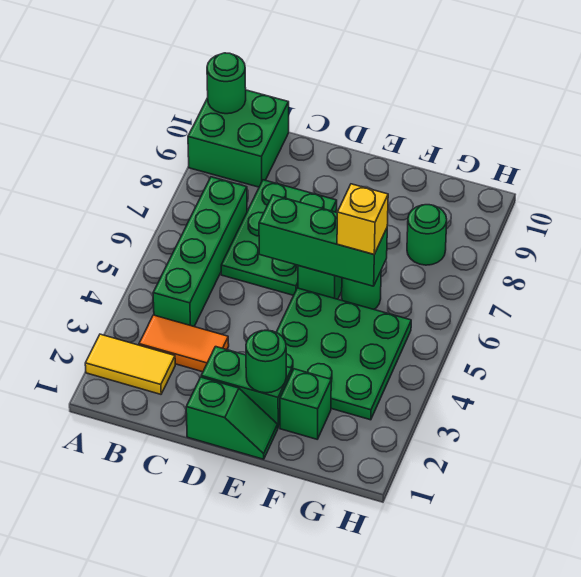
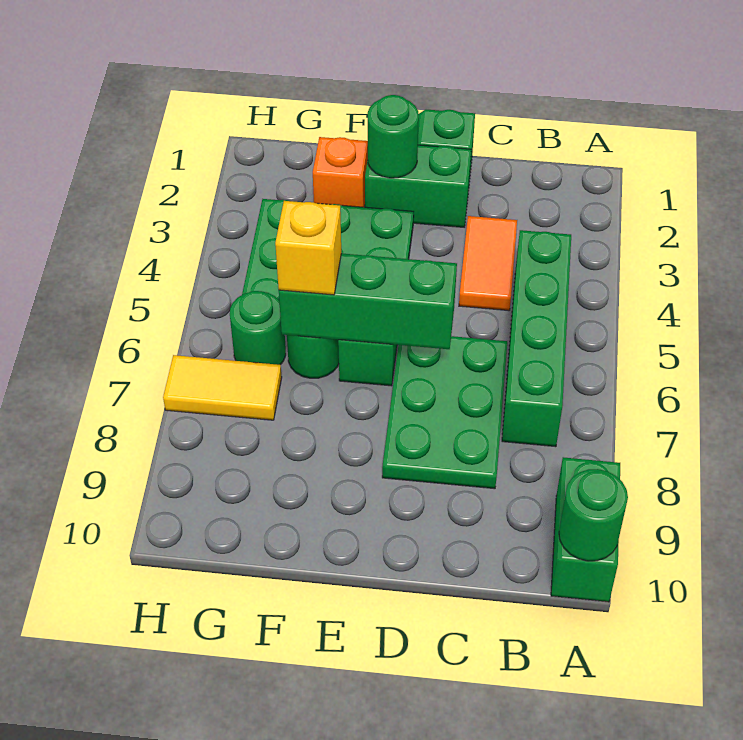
yellow tile A2:B2 level 1 -> yellow tile G7:H7 level 1
green brick A9:B10 level 1 -> green brick A9:A10 level 1
orange tile B3:C3 level 1 -> orange tile C3:C4 level 1
green brick F2 level 1 -> orange brick F2 level 1
green round brick G8 level 1 -> green round brick G6 level 1

